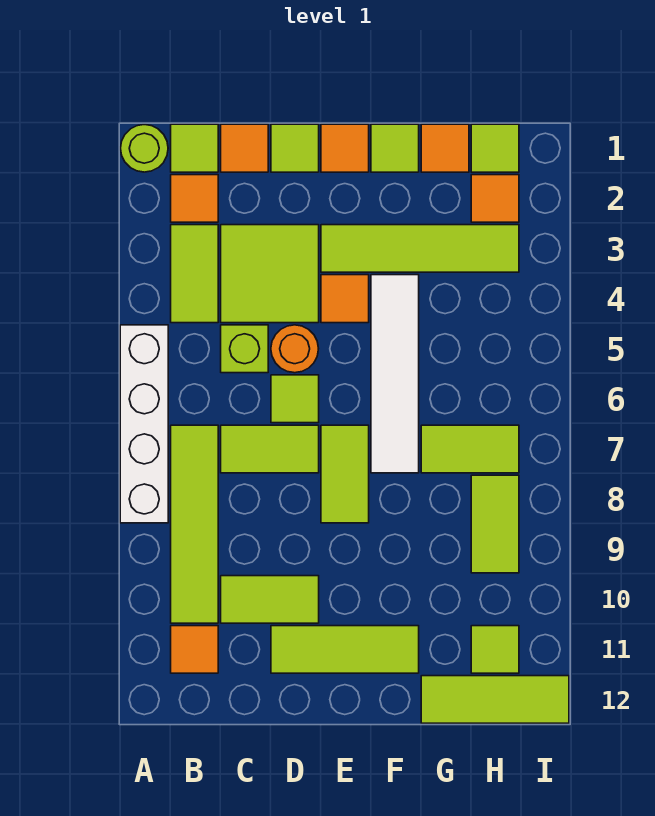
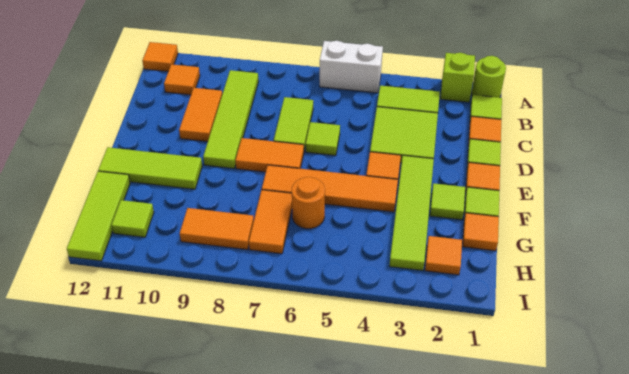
white brick A5:A8 level 1 -> white brick A5:A6 level 1
orange tile B2 level 1 -> orange tile A12 level 1
lime tile B7:B10 level 1 -> lime tile B9:E9 level 1
lime brick C5 level 1 -> lime brick A2 level 1
lime tile C10:D10 level 1 -> orange tile C10:D10 level 1
orange round brick D5 level 1 -> orange round brick G6 level 1
lime tile D11:F11 level 1 -> lime tile F10:F12 level 1
lime tile E7:E8 level 1 -> orange tile E7:E8 level 1
white tile F4:F7 level 1 -> orange tile F4:F7 level 1
lime tile G7:H7 level 1 -> orange tile G7:H7 level 1
lime tile H1 level 1 -> lime tile F2 level 1
lime tile H8:H9 level 1 -> orange tile H8:H9 level 1

